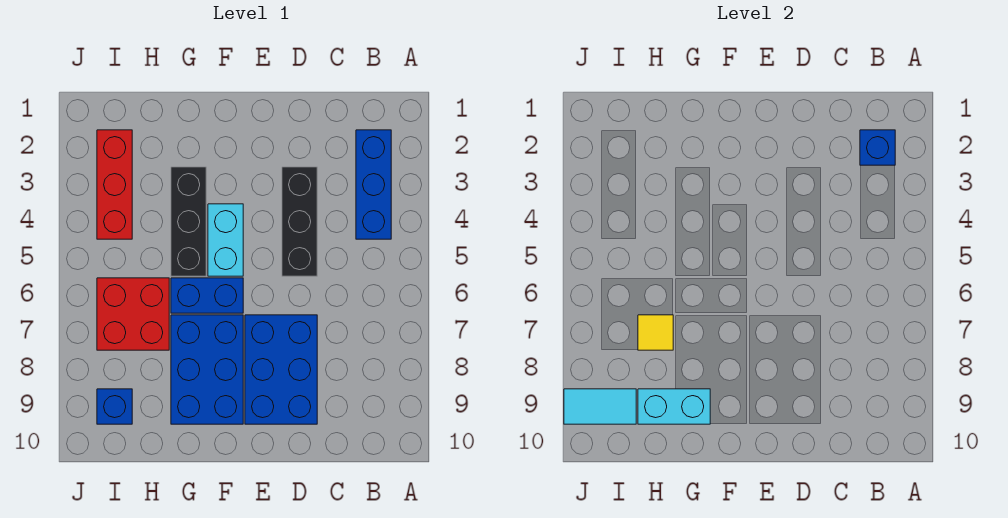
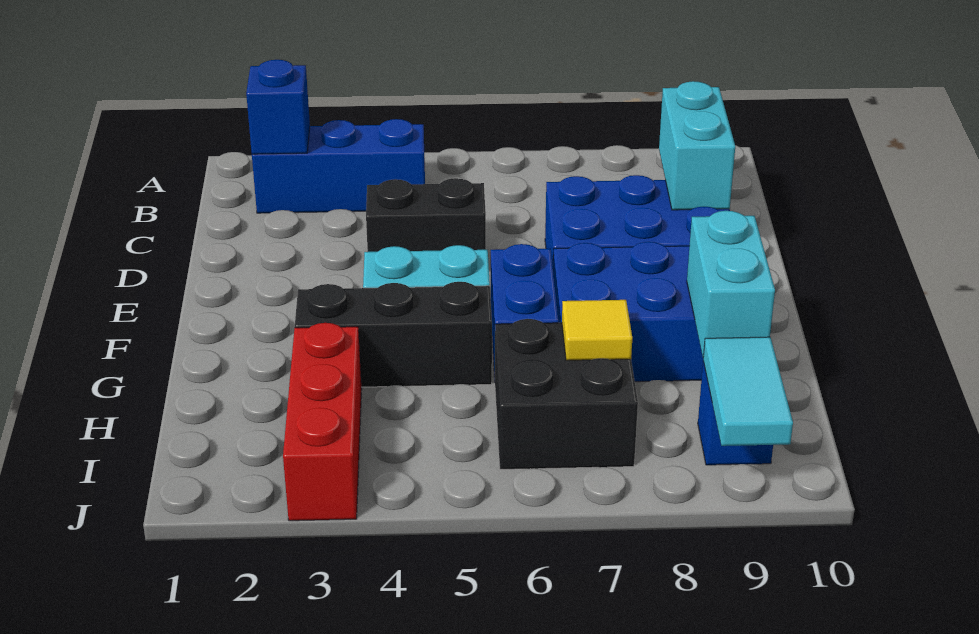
none -> cyan brick C9:D9 level 2
black brick D3:D5 level 1 -> black brick D4:D5 level 1
red brick H6:I7 level 1 -> black brick H6:I7 level 1
red brick I2:I4 level 1 -> red brick H3:J3 level 1

